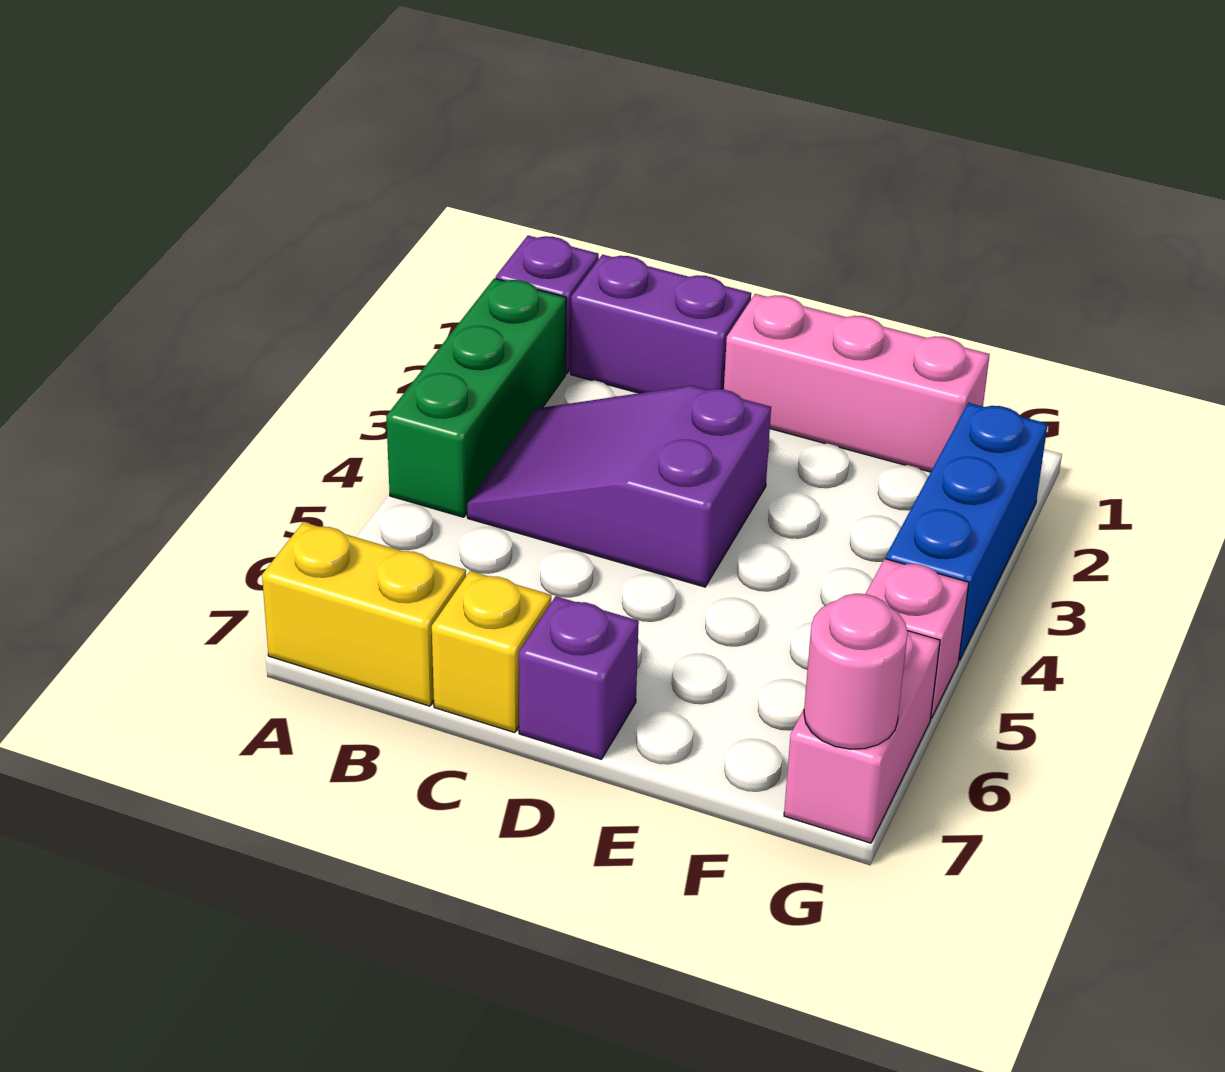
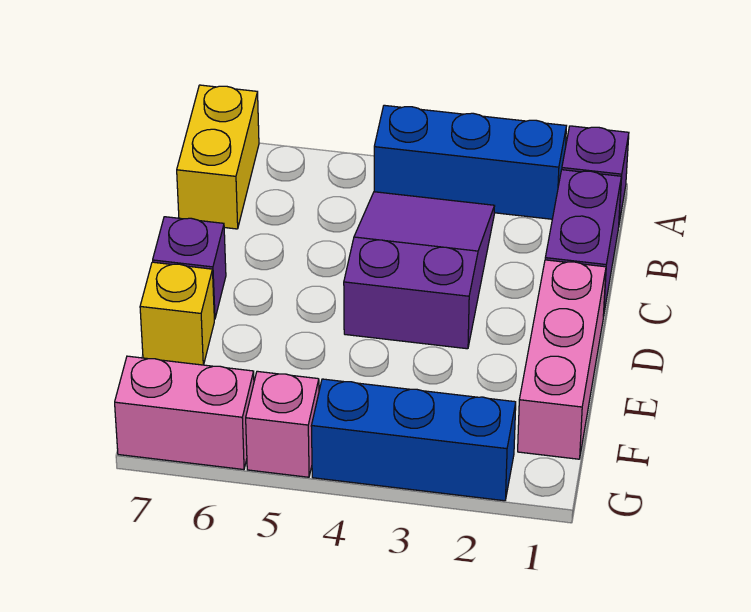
green brick A2:A4 level 1 -> blue brick A2:A4 level 1
yellow brick C7 level 1 -> yellow brick E7 level 1
pink round brick G7 level 2 -> none

